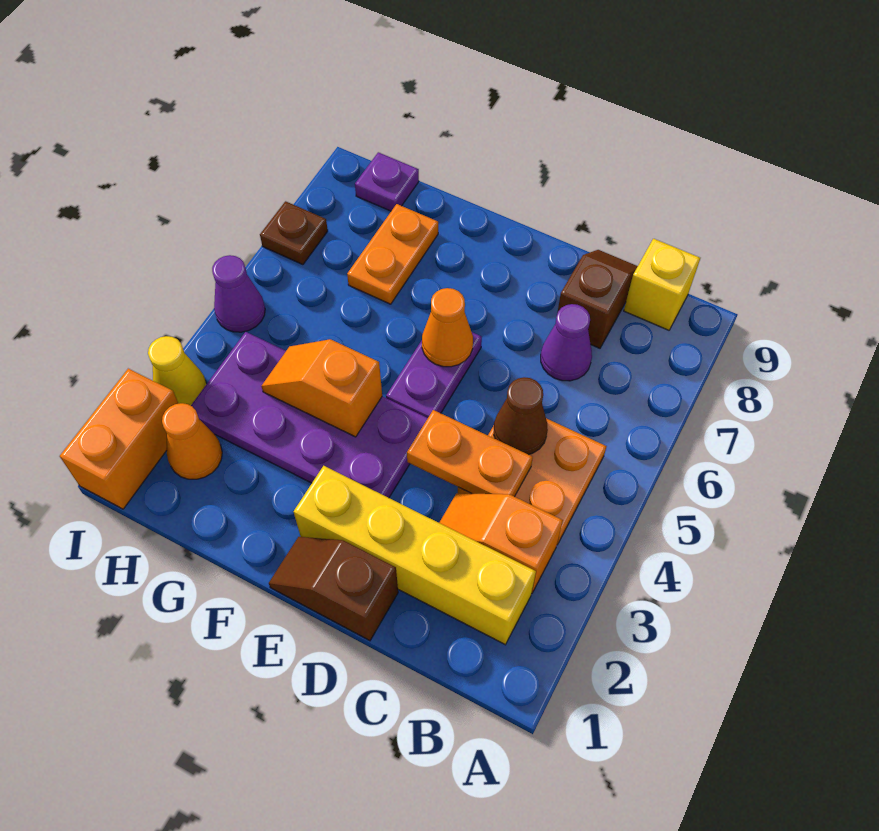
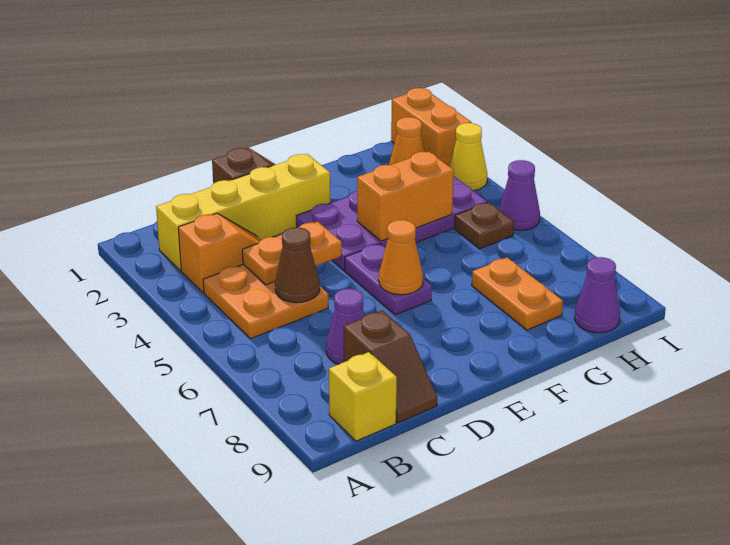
orange slope F4:G4 level 2 top F -> orange brick F4:G4 level 2
purple plate H9 level 1 -> purple cone H9 level 1
brown plate I7 level 1 -> brown plate H5 level 1

